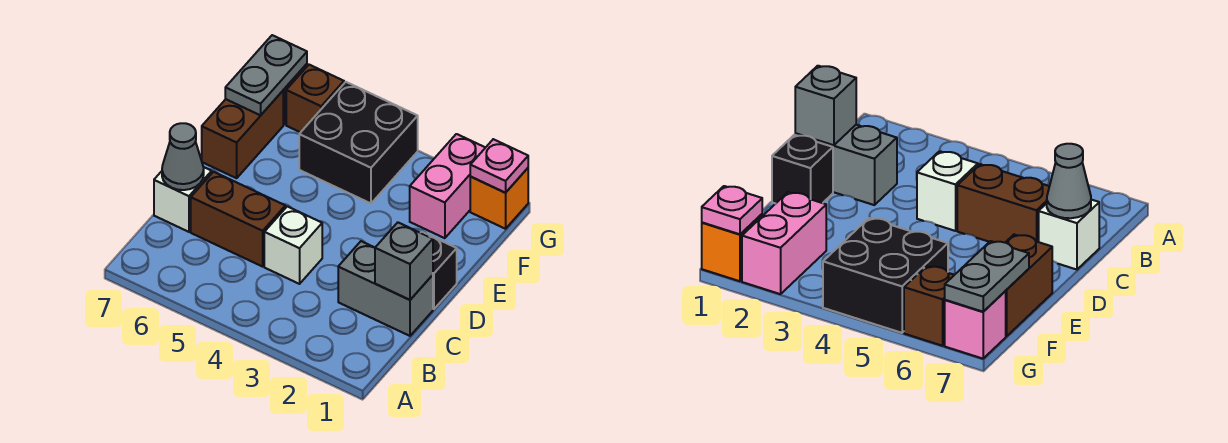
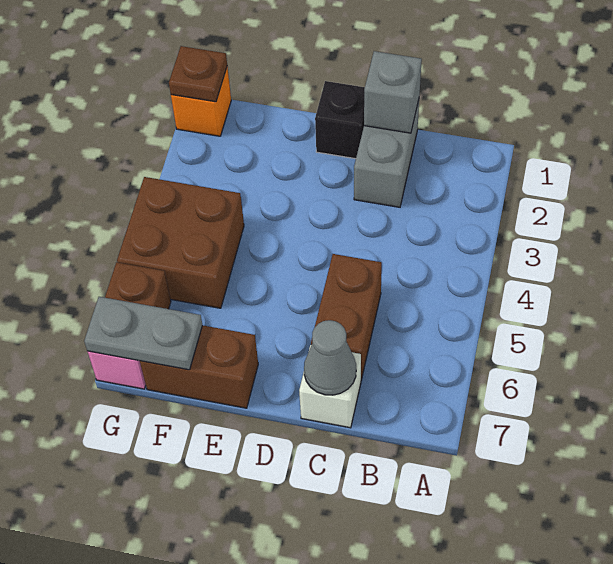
white brick C4 level 1 -> none
pink brick F2:G2 level 1 -> none
black brick F4:G5 level 1 -> brown brick F4:G5 level 1
pink plate G1 level 2 -> brown plate G1 level 2

